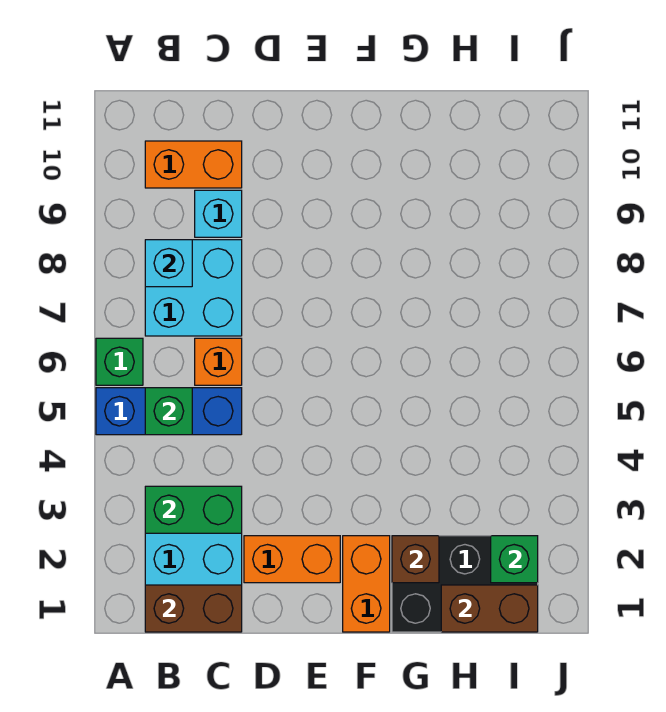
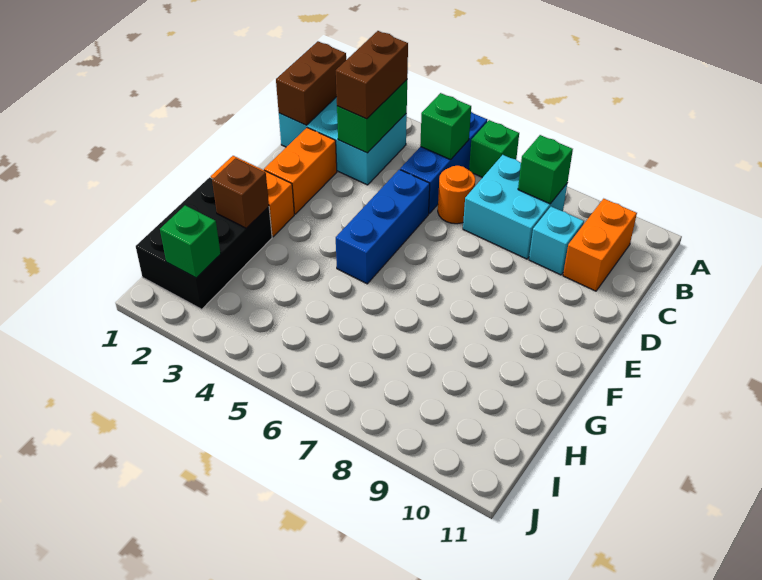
cyan brick B8 level 2 -> green brick B8 level 2
orange brick C6 level 1 -> orange round brick C6 level 1
none -> blue brick D5:F5 level 1
brown brick H1:I1 level 2 -> brown brick B3:C3 level 3

